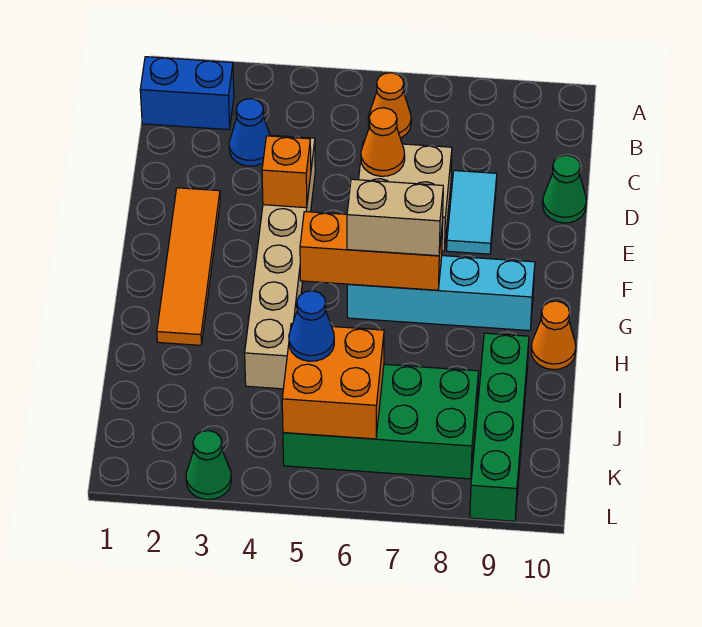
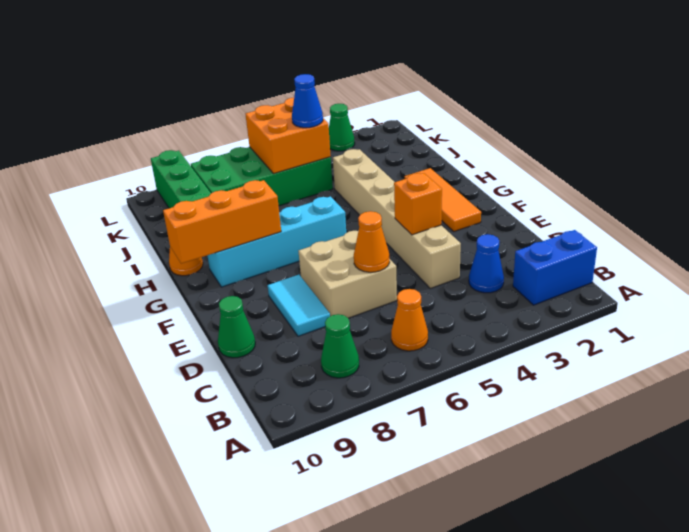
none -> green cone B8 level 1
orange tile E2:H2 level 1 -> orange tile F2:H2 level 1
orange brick G5:G7 level 2 -> orange brick G8:G10 level 2
tan brick G6:G7 level 3 -> none

